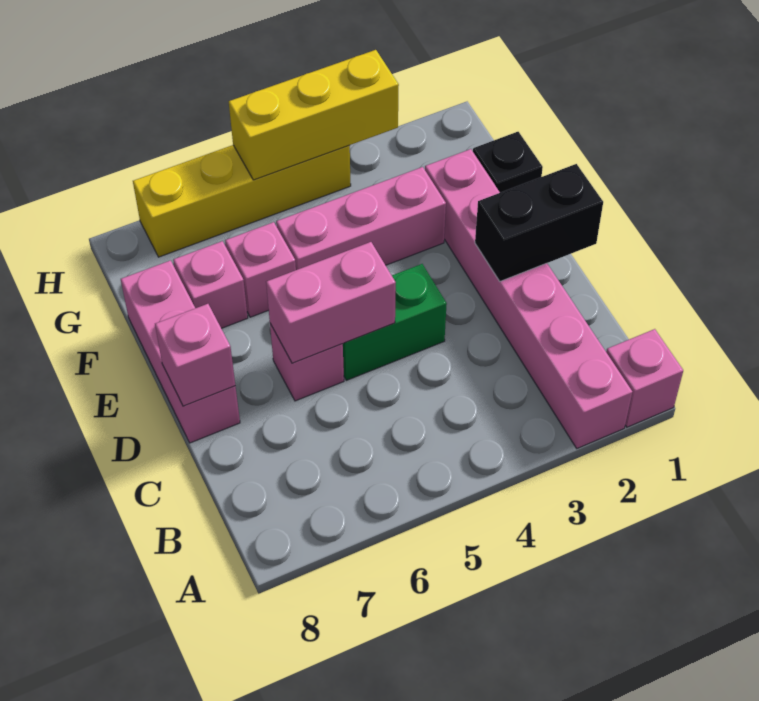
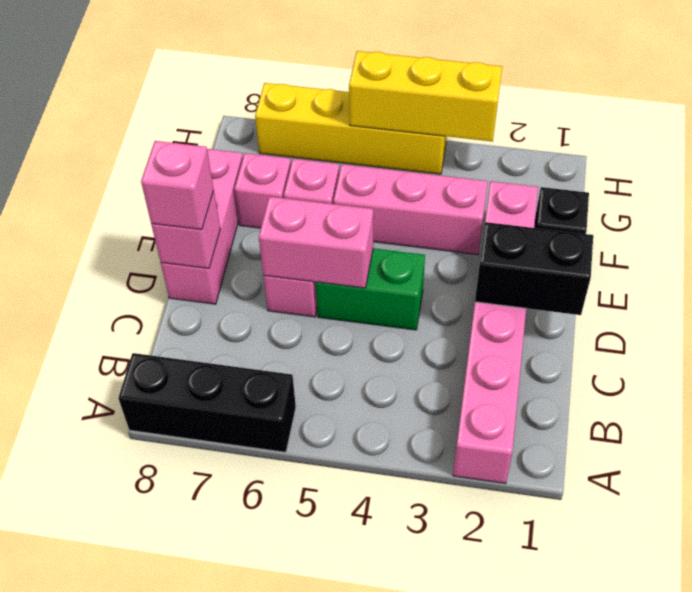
pink brick A1 level 1 -> pink brick D8 level 3
none -> black brick A6:A8 level 1

